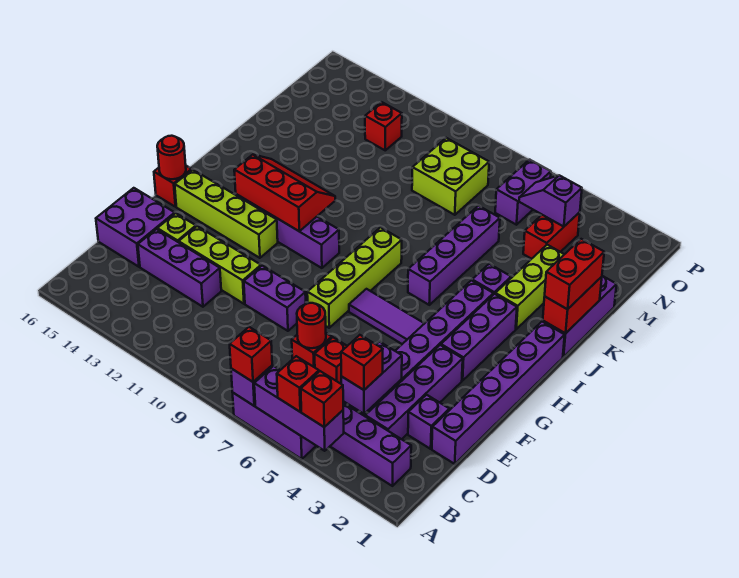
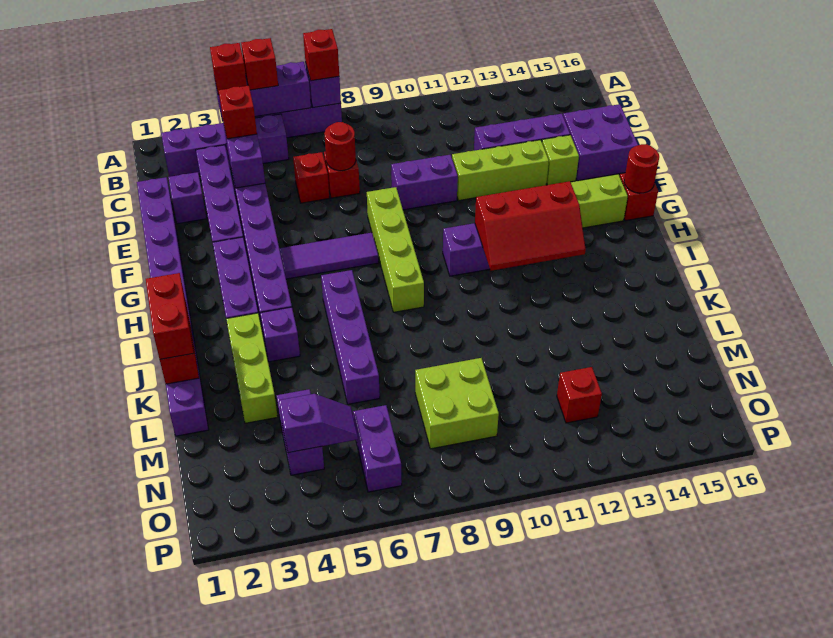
red brick M4:N4 level 1 -> purple brick M4:N4 level 1

